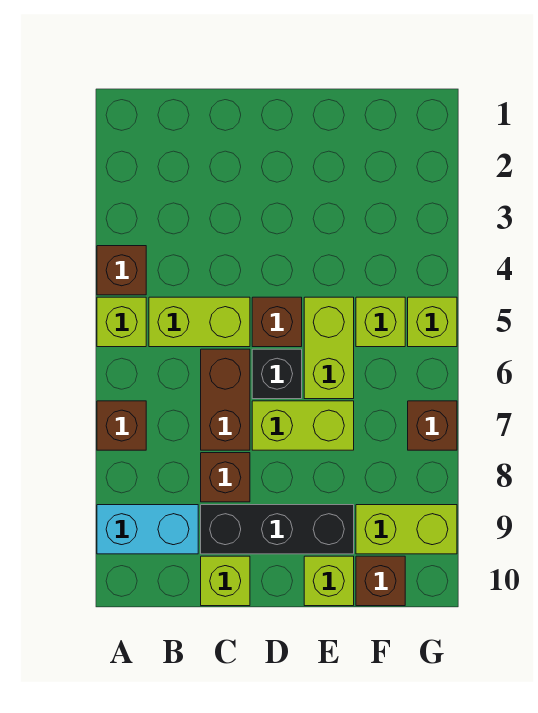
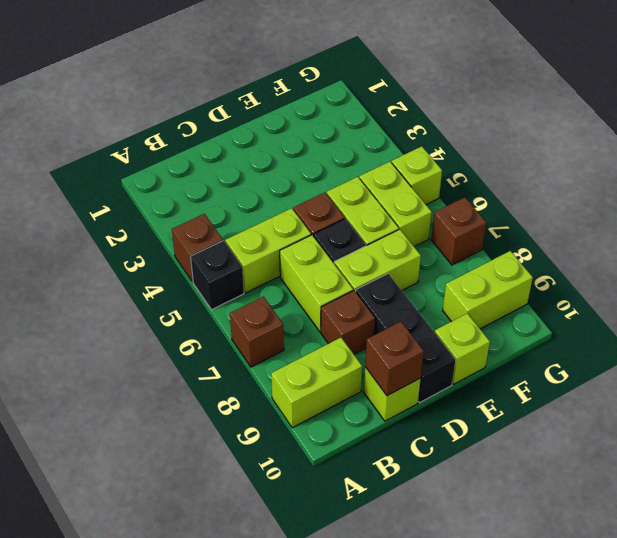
lime brick A5 level 1 -> black brick A5 level 1
cyan brick A9:B9 level 1 -> lime brick A9:B9 level 1
brown brick C6:C7 level 1 -> lime brick C6:C7 level 1
black brick C9:E9 level 1 -> black brick D8:D10 level 1
lime brick F5 level 1 -> lime brick F5:F6 level 1
brown brick F10 level 1 -> brown brick C10 level 2

